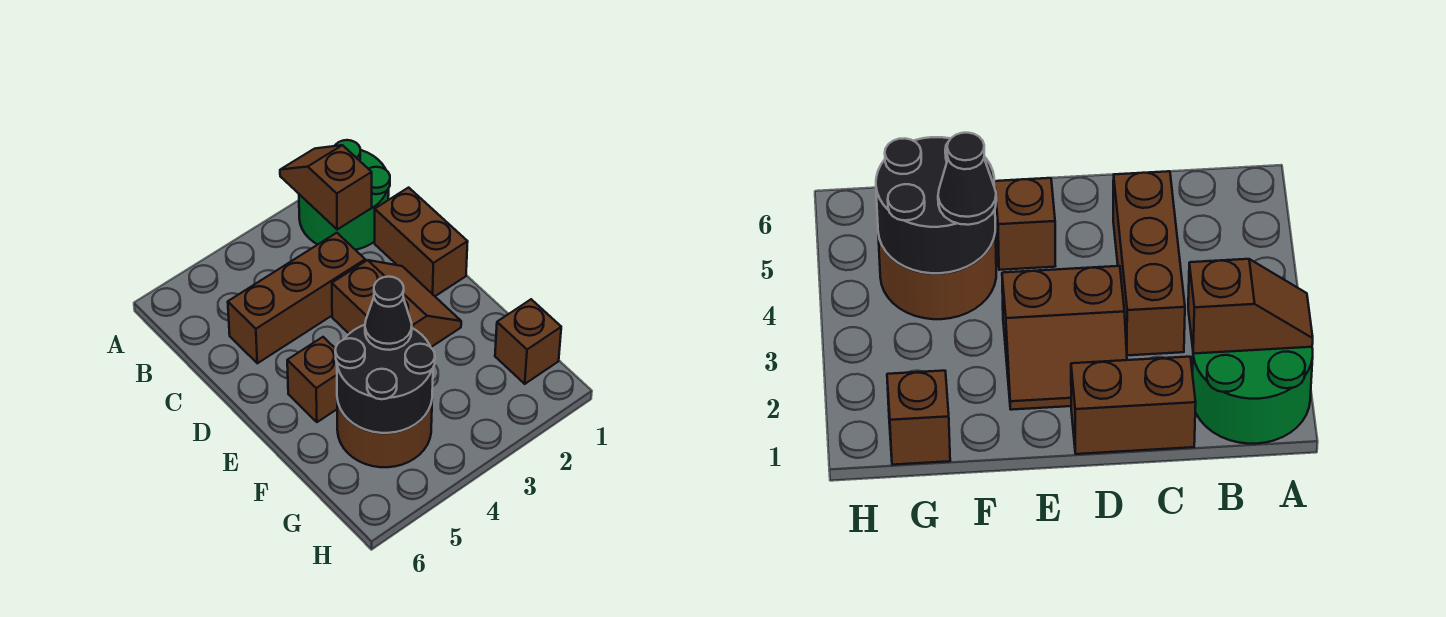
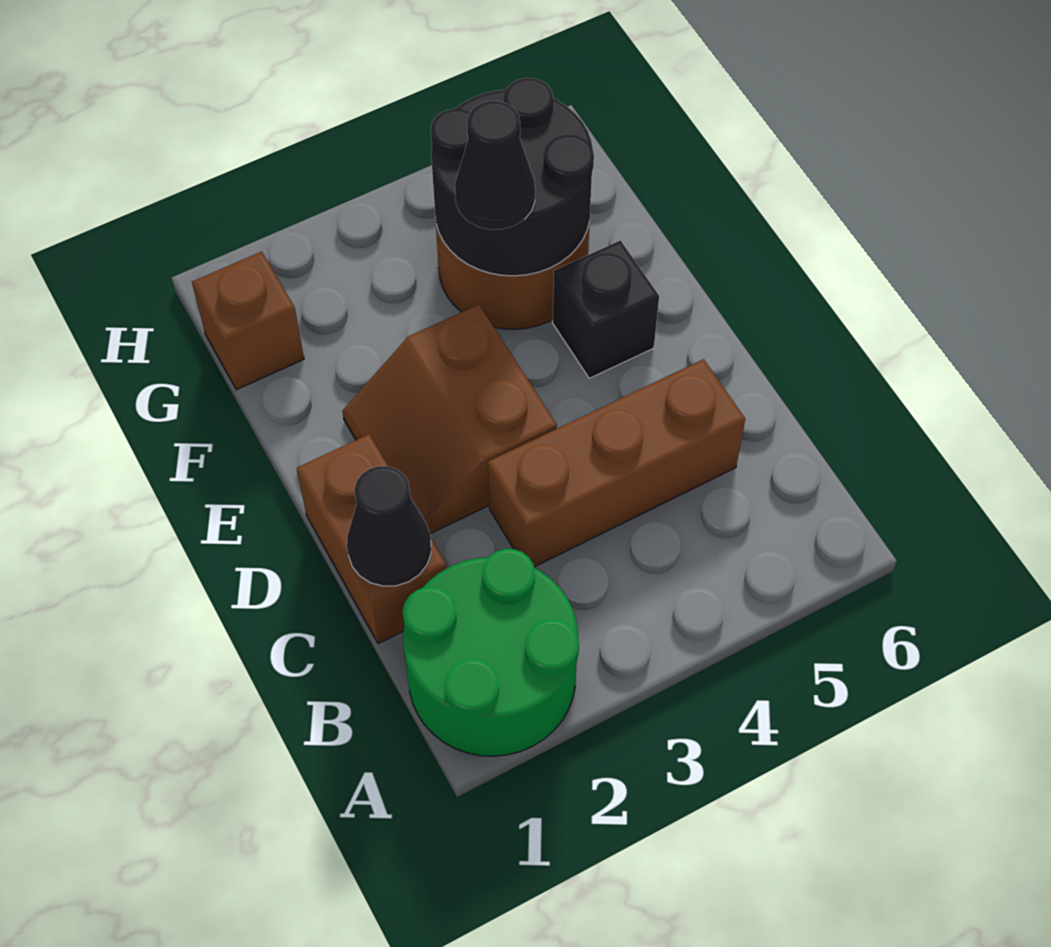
brown slope A2:B2 level 2 top B -> none
none -> black cone C1 level 2
brown brick E5 level 1 -> black brick E5 level 1

